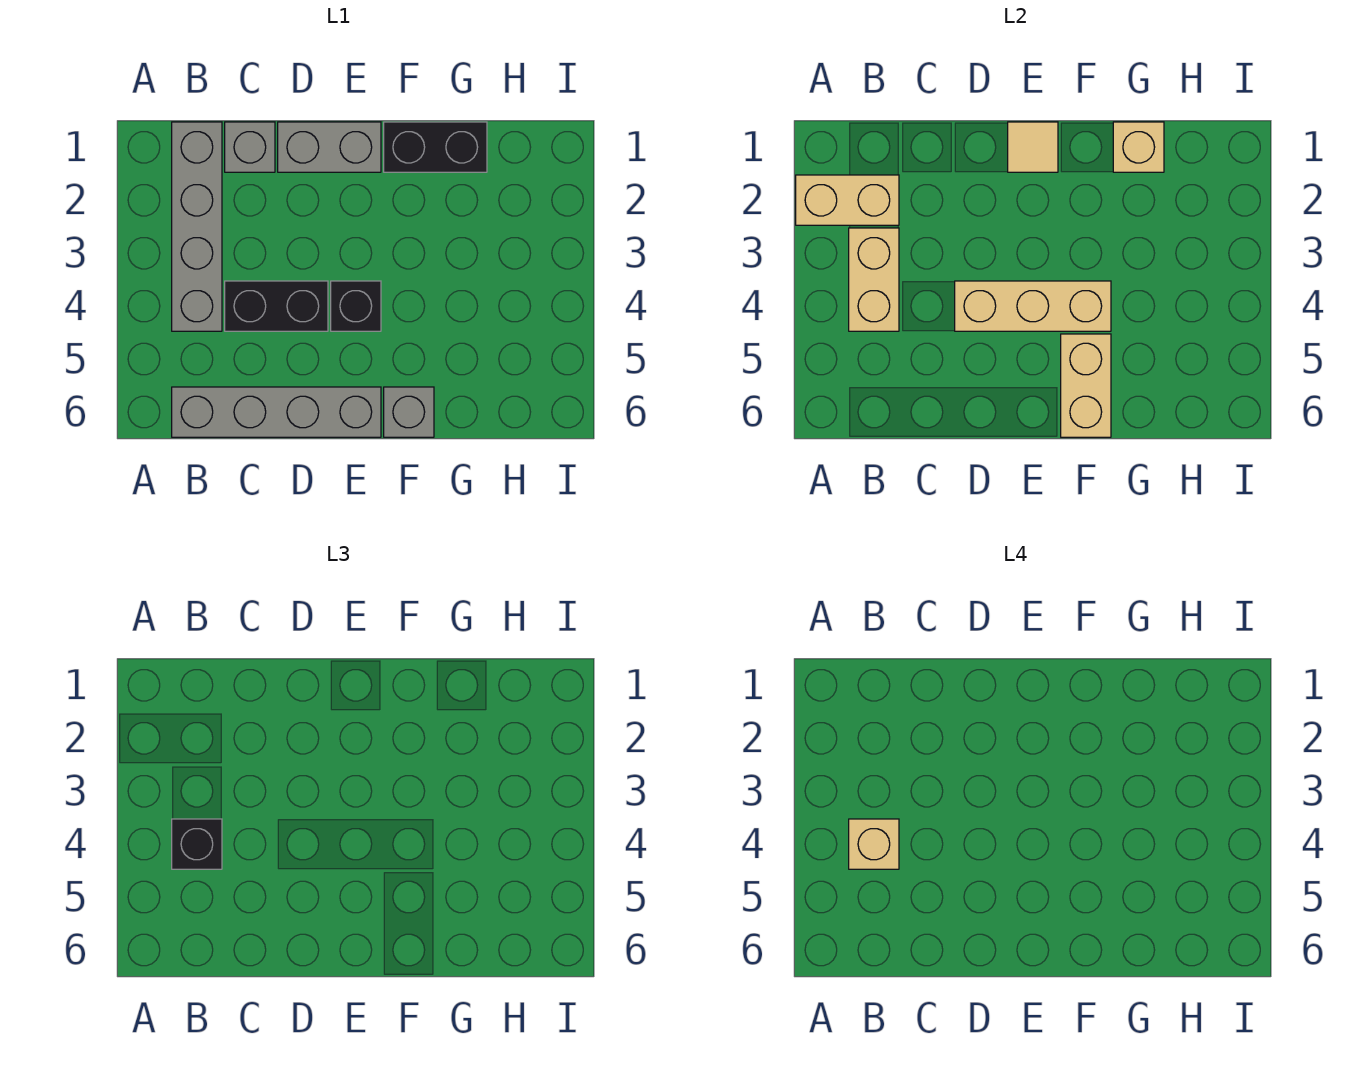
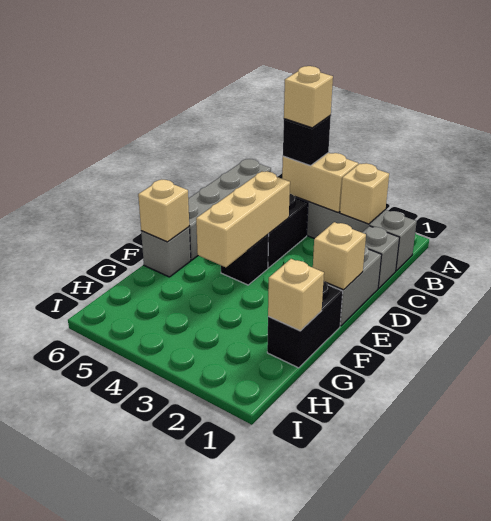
tan brick A2:B2 level 2 -> tan brick B2 level 2
tan tile E1 level 2 -> tan brick E1 level 2
tan brick F5:F6 level 2 -> tan brick F6 level 2

